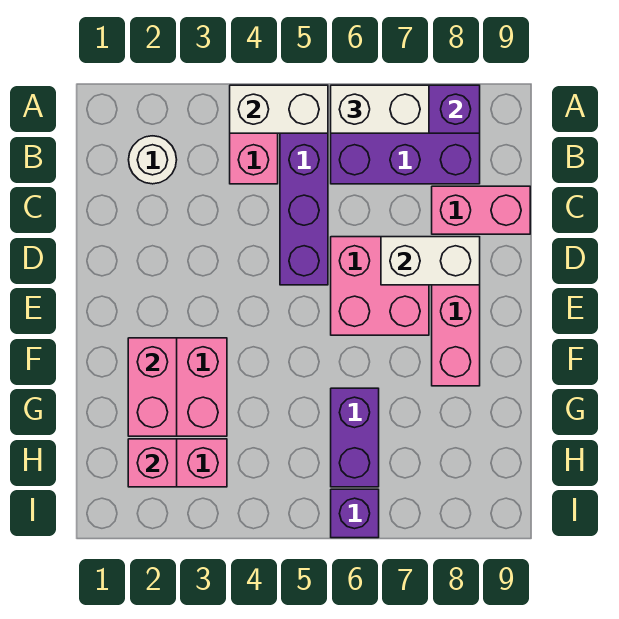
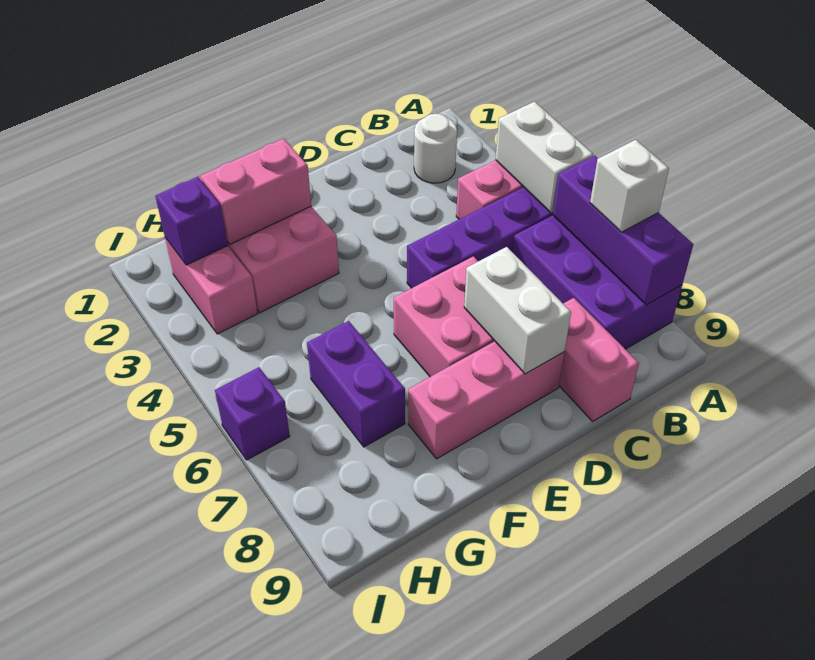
white brick A6:A7 level 3 -> white brick A7 level 3
purple brick G6:H6 level 1 -> purple brick G6:G7 level 1
pink brick H2 level 2 -> purple brick H2 level 2

